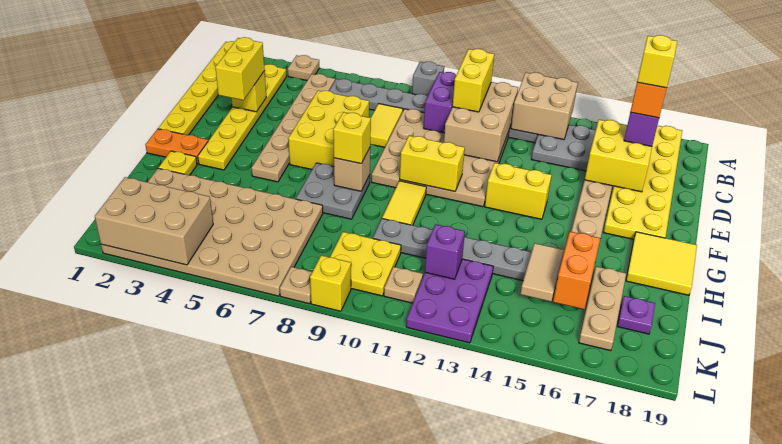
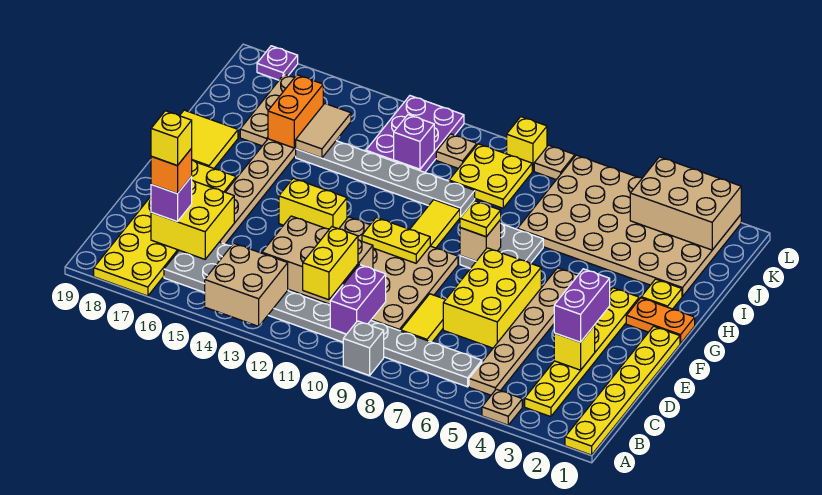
tan brick B11:D12 level 2 -> tan brick C11:D13 level 2
yellow brick D3:E3 level 3 -> purple brick D3:E3 level 3
yellow brick F10:F11 level 2 -> yellow plate F10:F11 level 2
yellow brick G8 level 3 -> yellow plate G8 level 3
purple plate J18 level 1 -> purple plate L18 level 1

